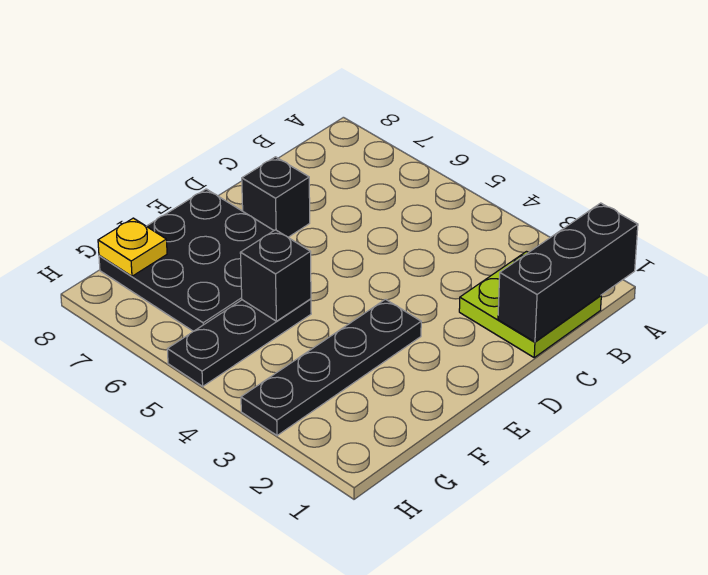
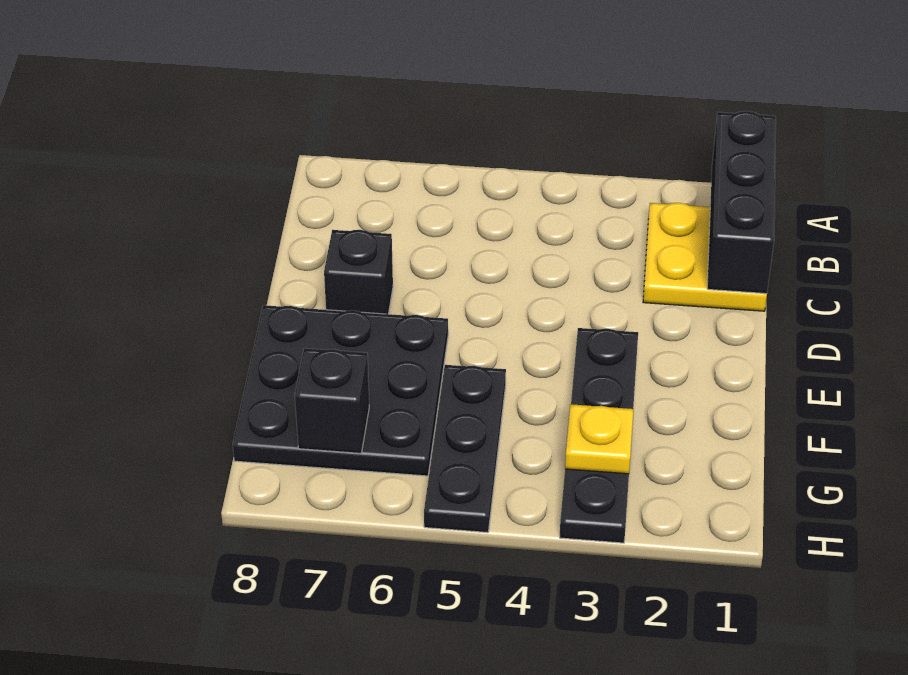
lime plate B1:C2 level 1 -> yellow plate B1:C2 level 1
black brick F5 level 2 -> black brick G7 level 2
yellow plate G8 level 2 -> yellow plate G3 level 2

